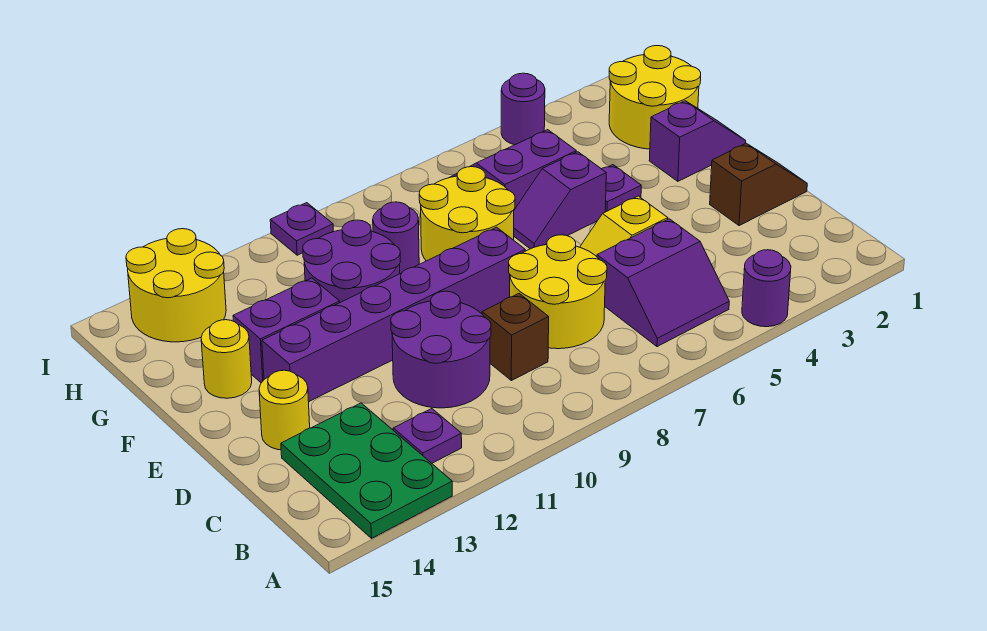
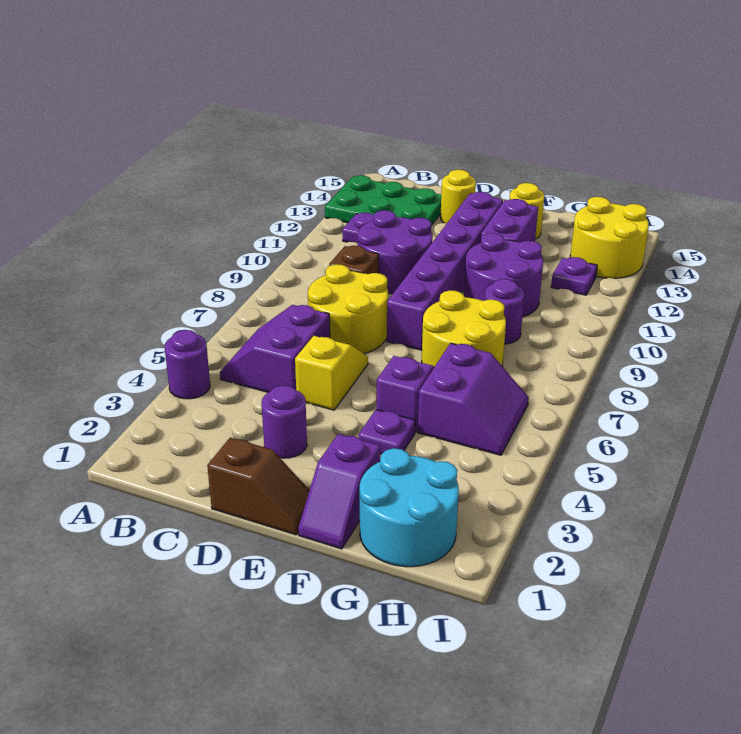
brown slope D1:D2 level 1 top 2 -> brown slope D1:E1 level 1 top D
yellow round brick G1:H2 level 1 -> cyan round brick G1:H2 level 1
purple round brick I4 level 1 -> purple round brick D3 level 1
purple plate I10 level 1 -> purple plate H12 level 1

